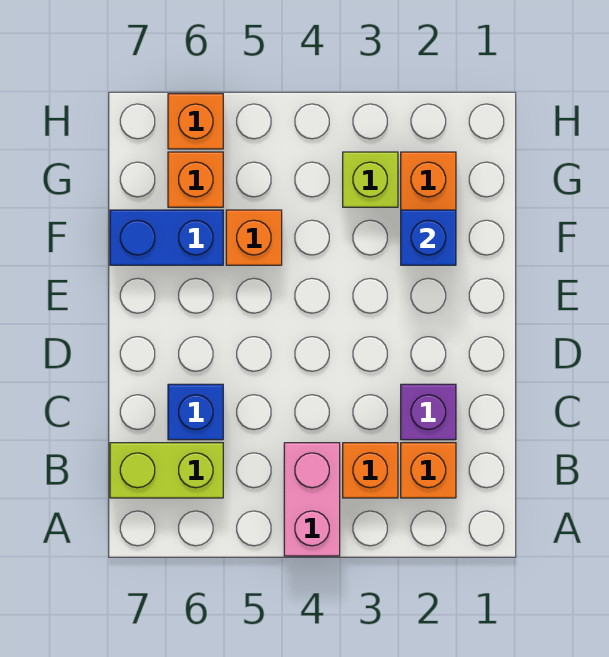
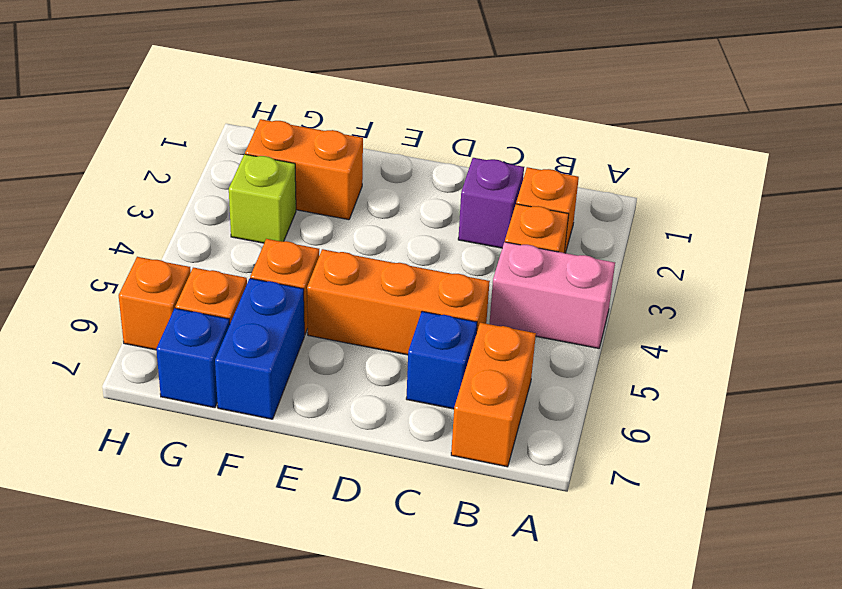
lime brick B6:B7 level 1 -> orange brick B6:B7 level 1
none -> orange brick C5:E5 level 1
blue brick F2 level 2 -> blue brick G7 level 1

